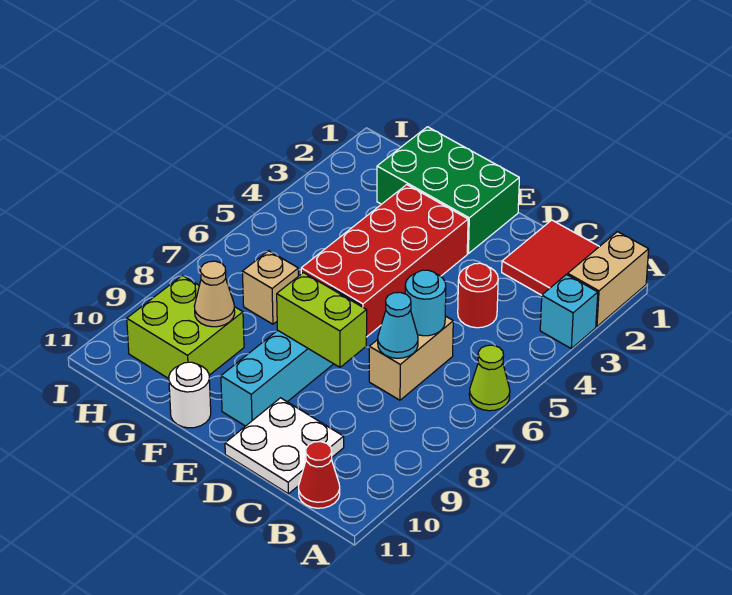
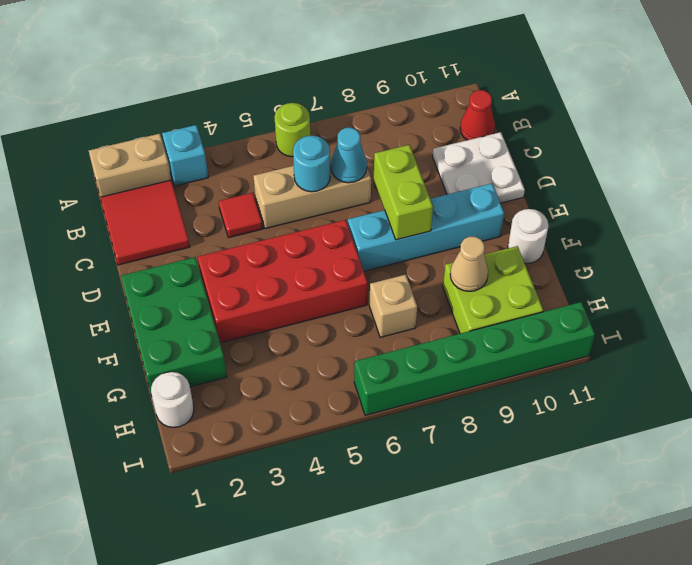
lime cone A6 level 1 -> lime round brick A6 level 1
red round brick C4 level 1 -> red tile C4 level 1
tan brick C6:C7 level 1 -> tan brick C5:C7 level 1
none -> white round brick H1 level 1
none -> green brick I6:I11 level 1

